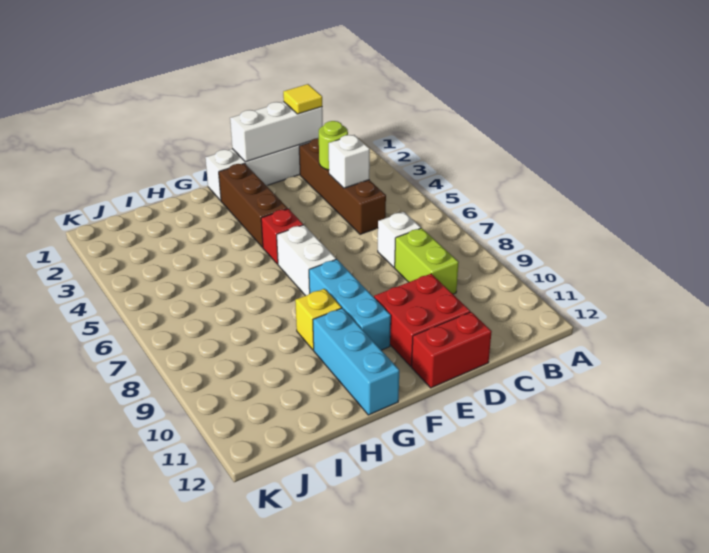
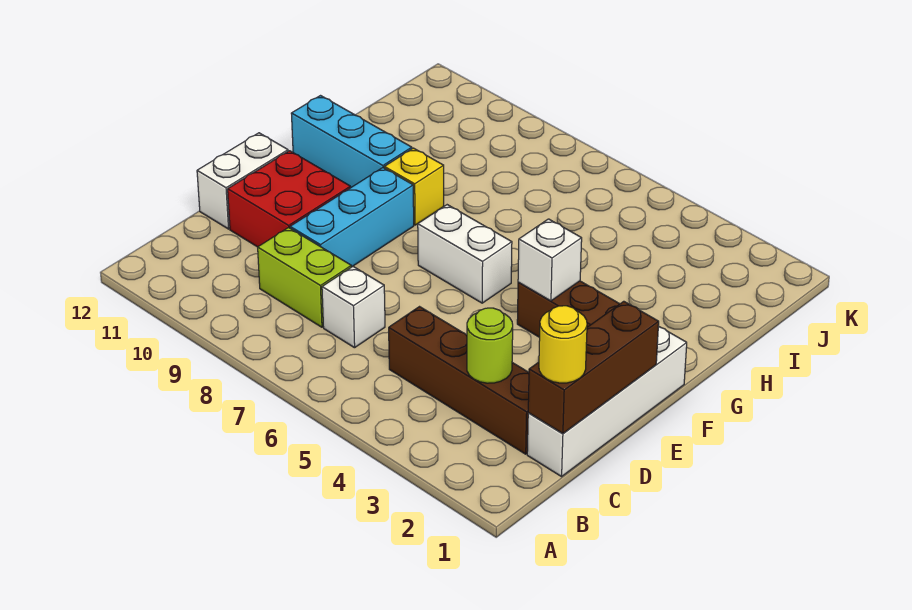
white brick C1:E1 level 2 -> brown brick C1:E1 level 2
yellow tile C1 level 3 -> yellow round brick C1 level 3
white brick C4 level 2 -> white brick F4 level 2
red brick D12:E12 level 1 -> white brick D12:E12 level 1
red brick F5 level 1 -> none
cyan brick F8:F10 level 1 -> cyan brick D9:F9 level 1

